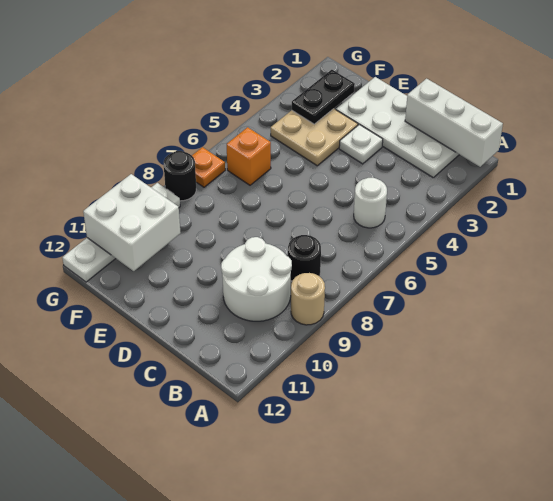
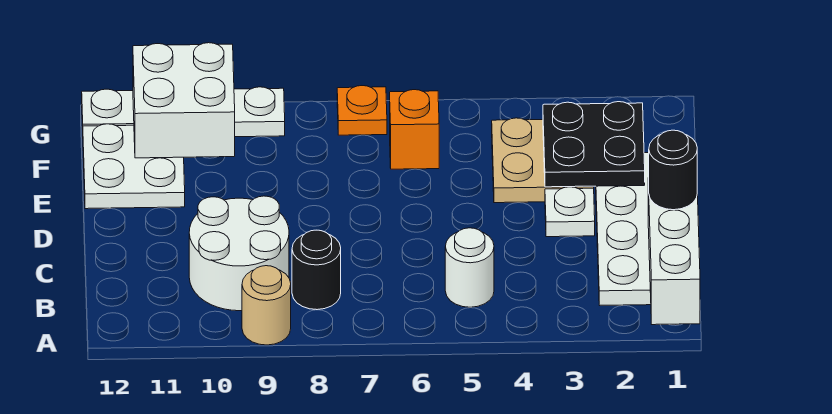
none -> white plate E11:F12 level 1
black plate F2:F3 level 2 -> black plate E2:F3 level 2
black round brick G8 level 1 -> black round brick C1 level 3

